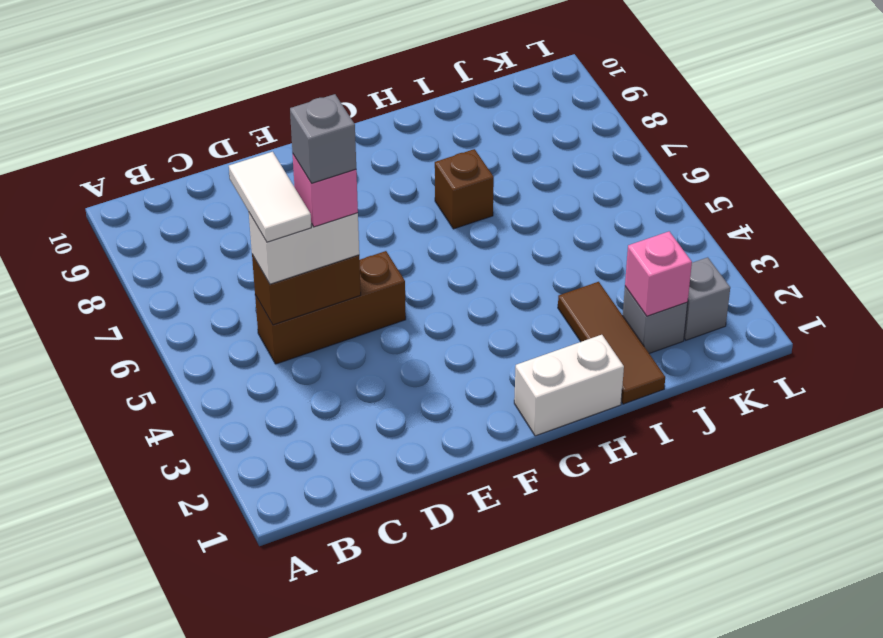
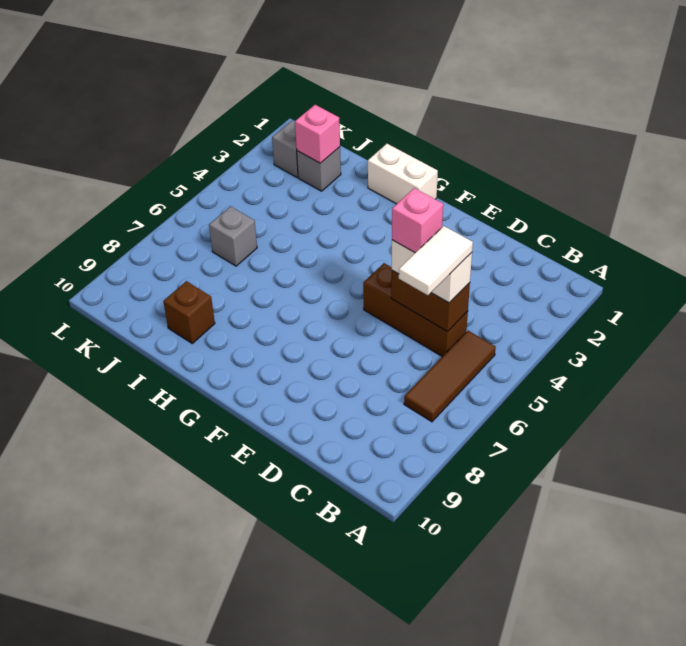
grey brick D5 level 5 -> grey brick J6 level 1
brown brick H7 level 1 -> brown brick I9 level 1
brown tile I1:I3 level 1 -> brown tile B5:B7 level 1

